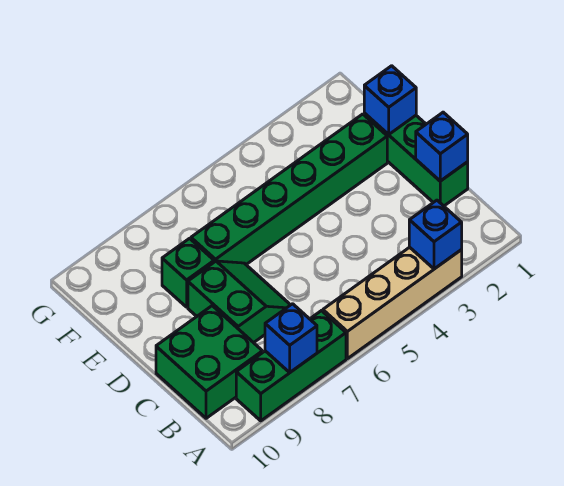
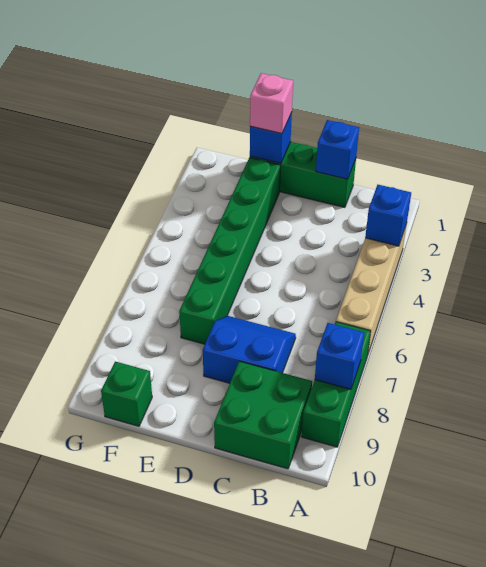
green slope C7:D8 level 1 top 8 -> blue slope C7:D8 level 1 top 8
none -> pink brick E1 level 3
green brick E8 level 1 -> green brick F10 level 1

